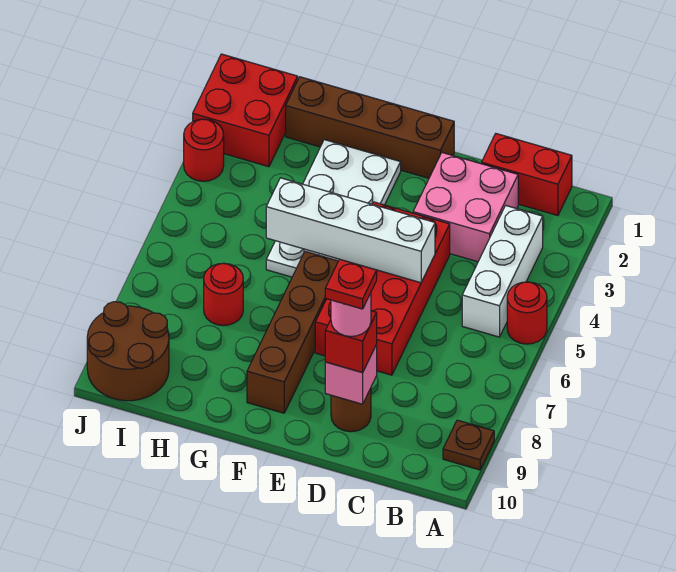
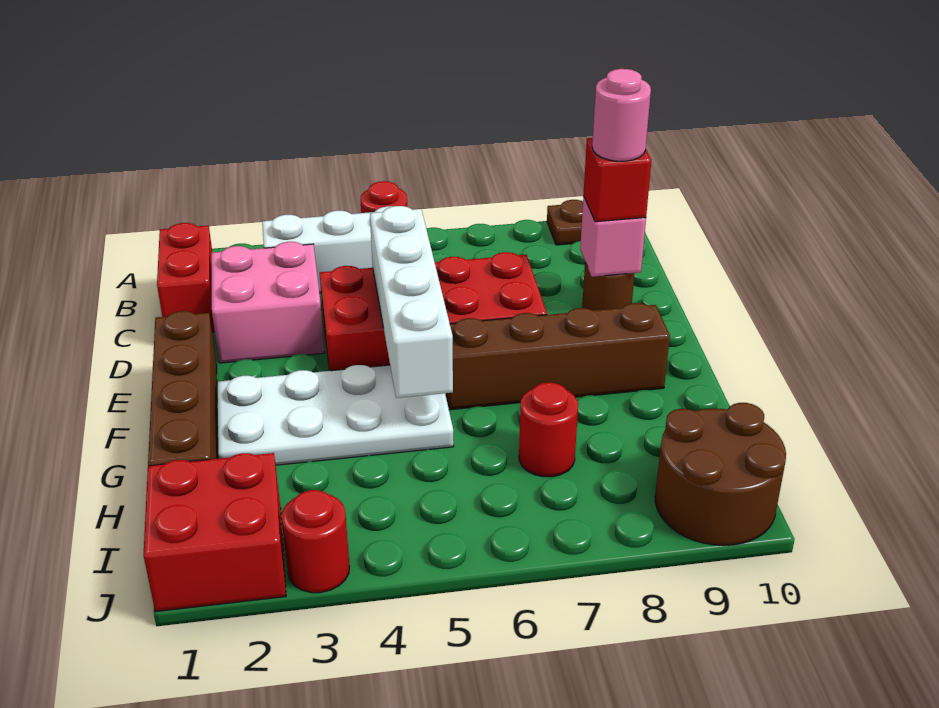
red plate D9 level 5 -> none

